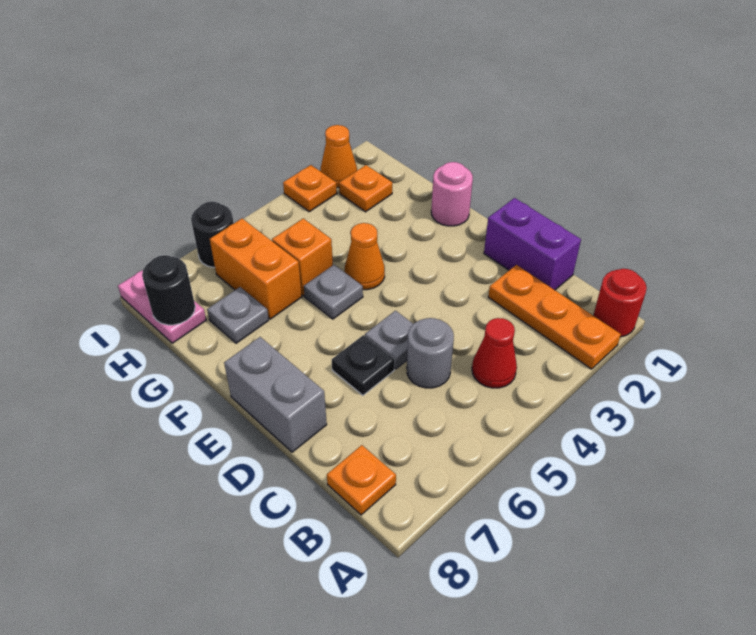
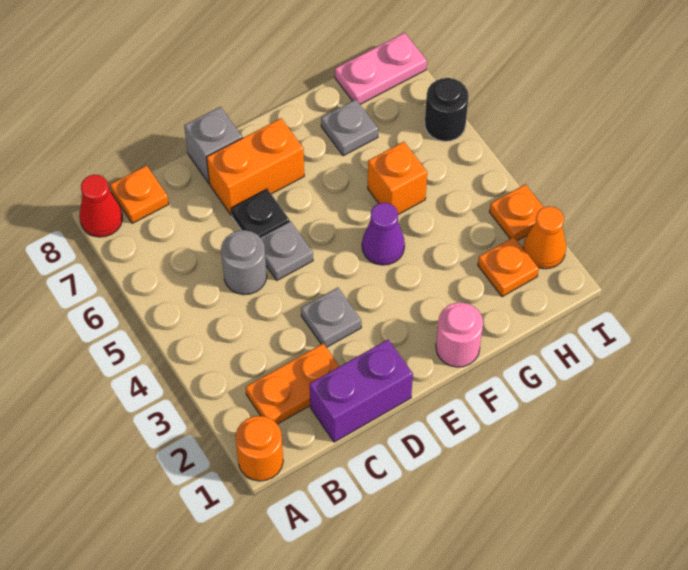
red round brick A1 level 1 -> orange round brick A1 level 1
orange plate A2:C2 level 1 -> orange plate B2:C2 level 1
red cone B4 level 1 -> red cone A8 level 1
grey brick D8:E8 level 1 -> grey brick D8 level 1
orange cone F4 level 1 -> purple cone F4 level 1
grey plate F5 level 1 -> grey plate D3 level 1
orange brick G6:H6 level 1 -> orange brick D7:E7 level 1
black round brick H8 level 2 -> none

